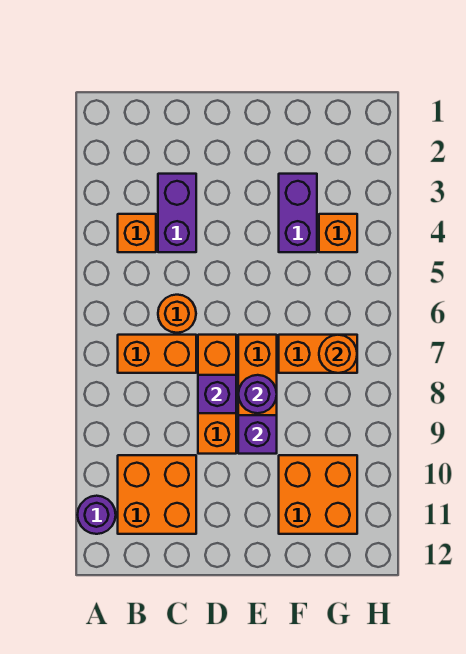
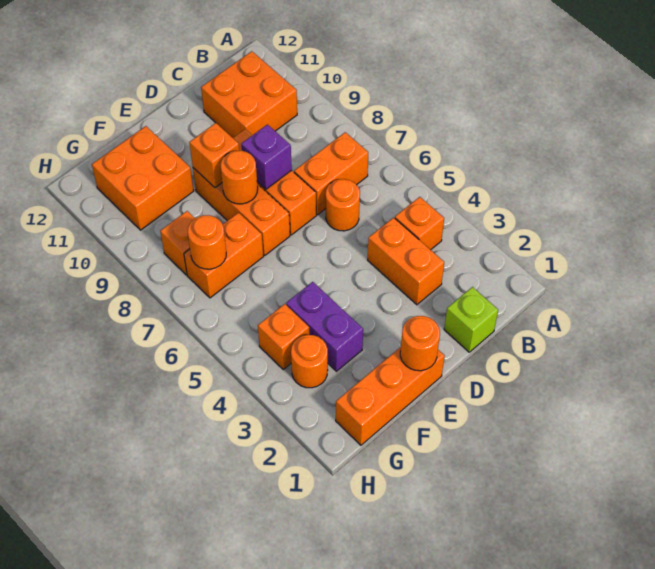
purple round brick A11 level 1 -> none
none -> lime brick C1 level 1
purple brick C3:C4 level 1 -> orange brick C3:C4 level 1
none -> orange brick E1:G1 level 1
none -> orange round brick E1 level 2
purple round brick E8 level 2 -> orange round brick E8 level 2
purple brick E9 level 2 -> orange brick E9 level 2
none -> orange round brick G3 level 1
none -> orange brick G8 level 1

